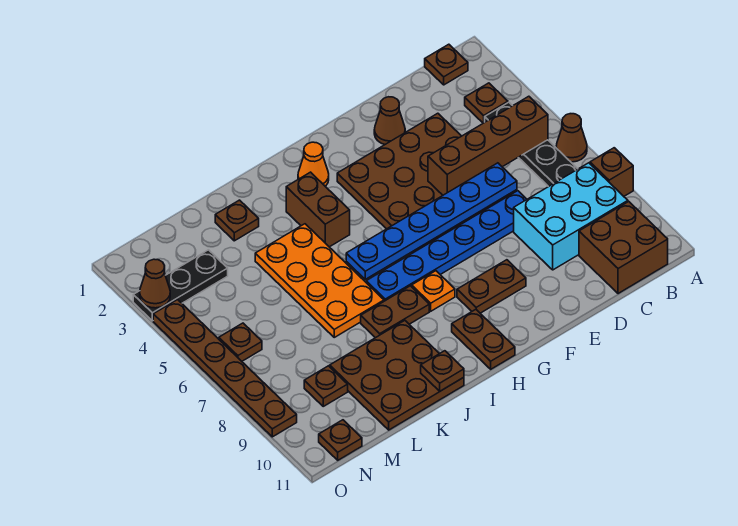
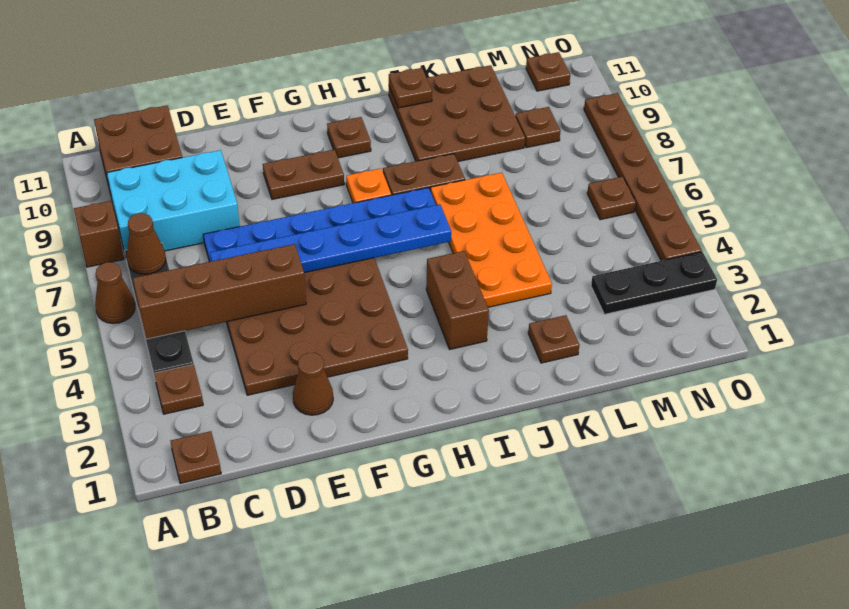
orange cone H2 level 1 -> none
brown plate H10:H11 level 1 -> brown plate H10 level 1
brown cone O3 level 2 -> brown cone B7 level 2

